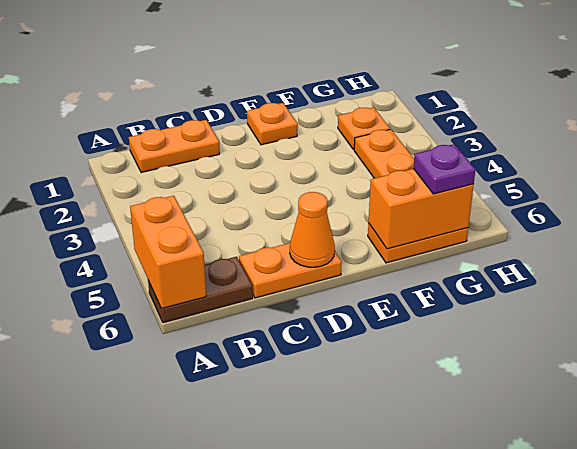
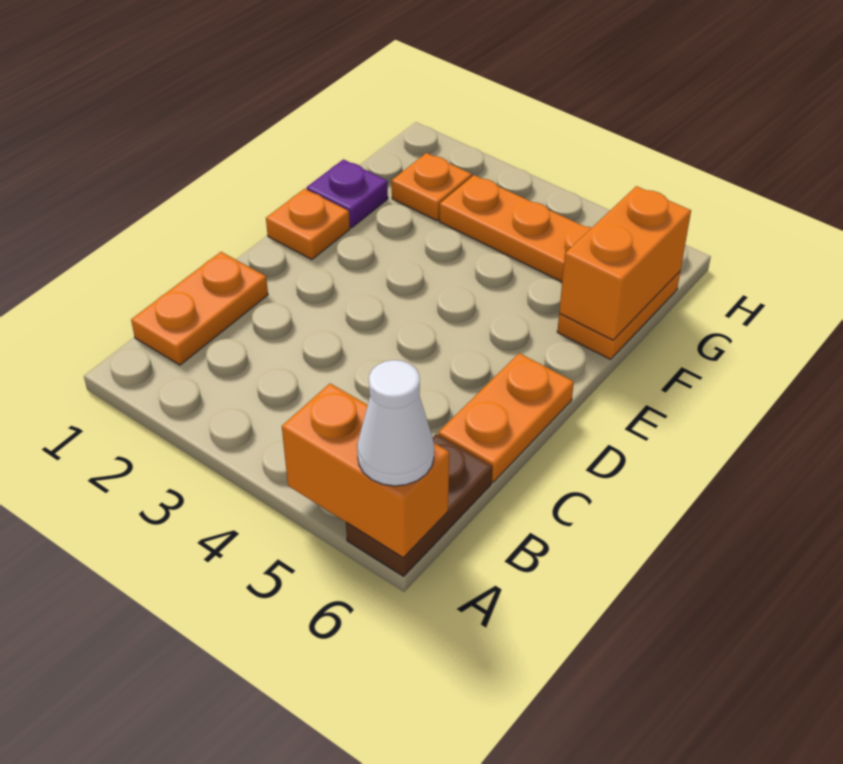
none -> white cone A6 level 3
orange cone D6 level 2 -> none
purple plate G6 level 3 -> purple plate F1 level 1

